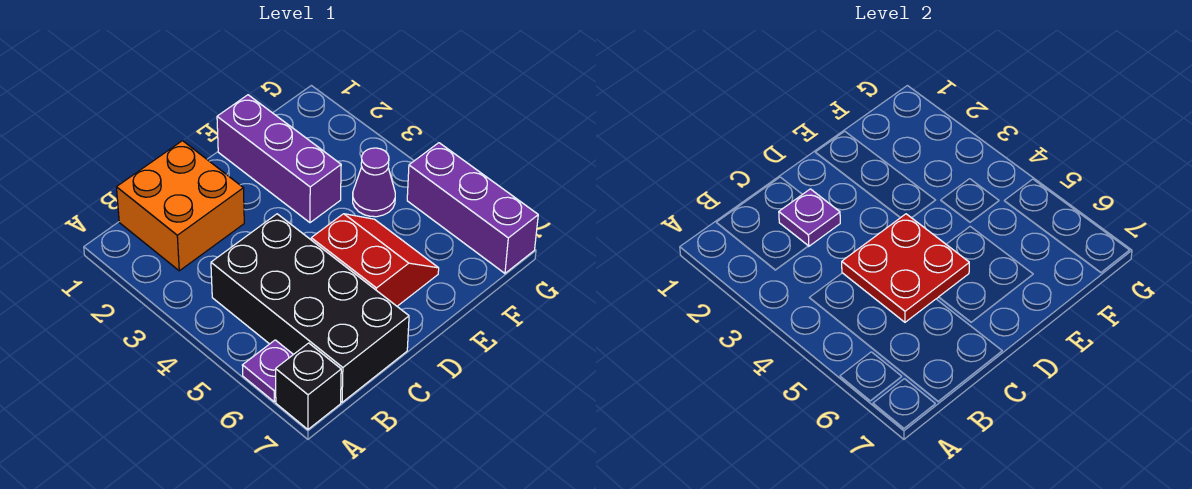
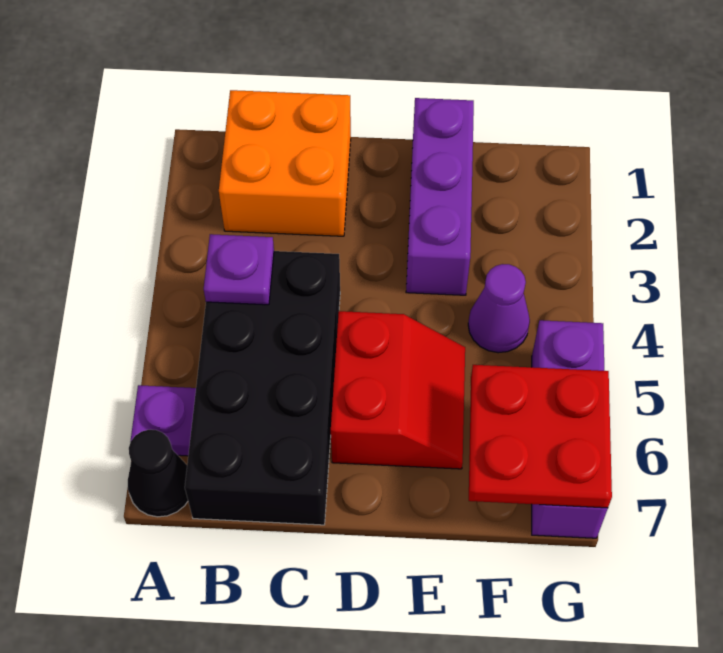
black brick A7 level 1 -> black cone A7 level 1
purple plate C2 level 2 -> purple plate B4 level 2
red plate C4:D5 level 2 -> red plate F6:G7 level 2

